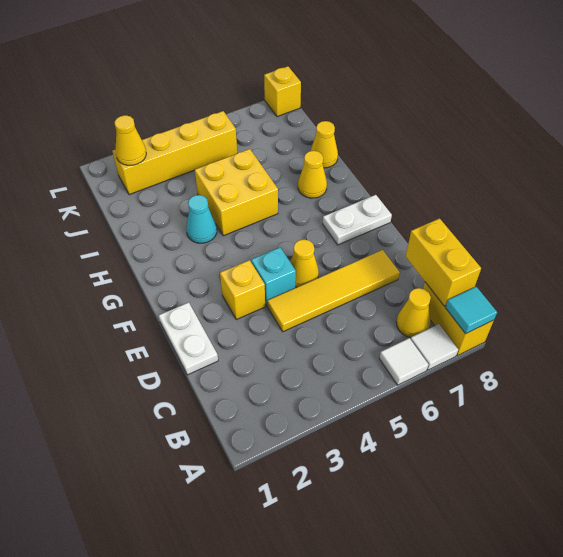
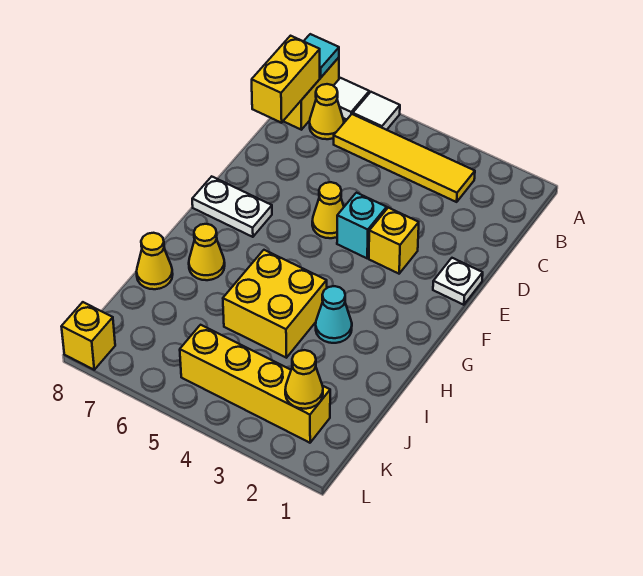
white plate D1:E1 level 1 -> white plate E1 level 1
yellow tile D4:D7 level 1 -> yellow tile B3:B6 level 1

